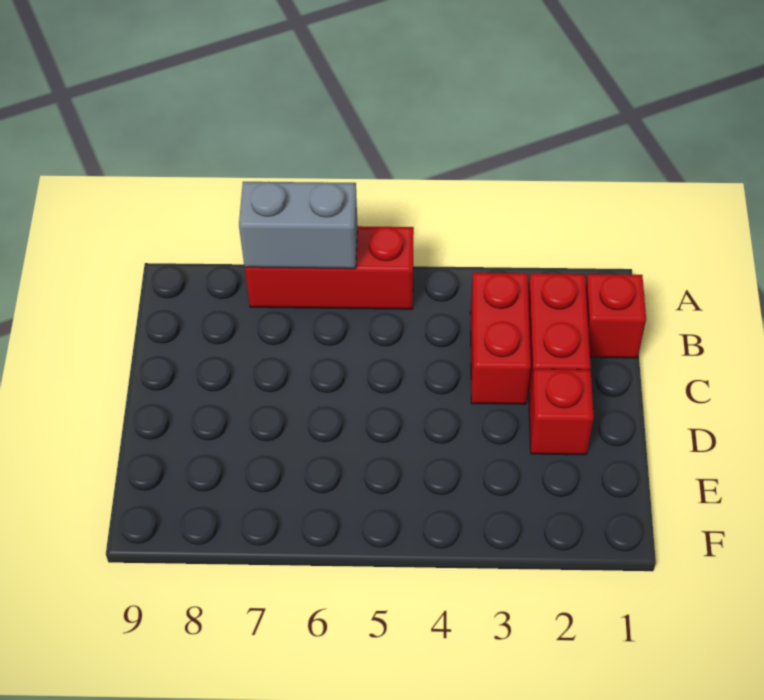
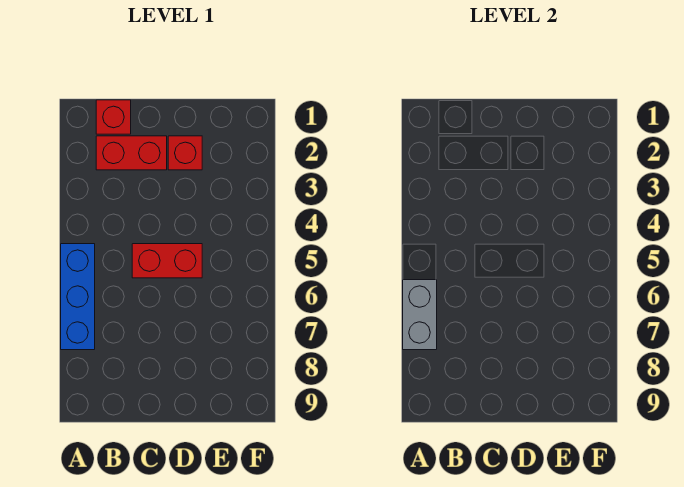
red brick A5:A7 level 1 -> blue brick A5:A7 level 1
red brick B3:C3 level 1 -> red brick C5:D5 level 1

